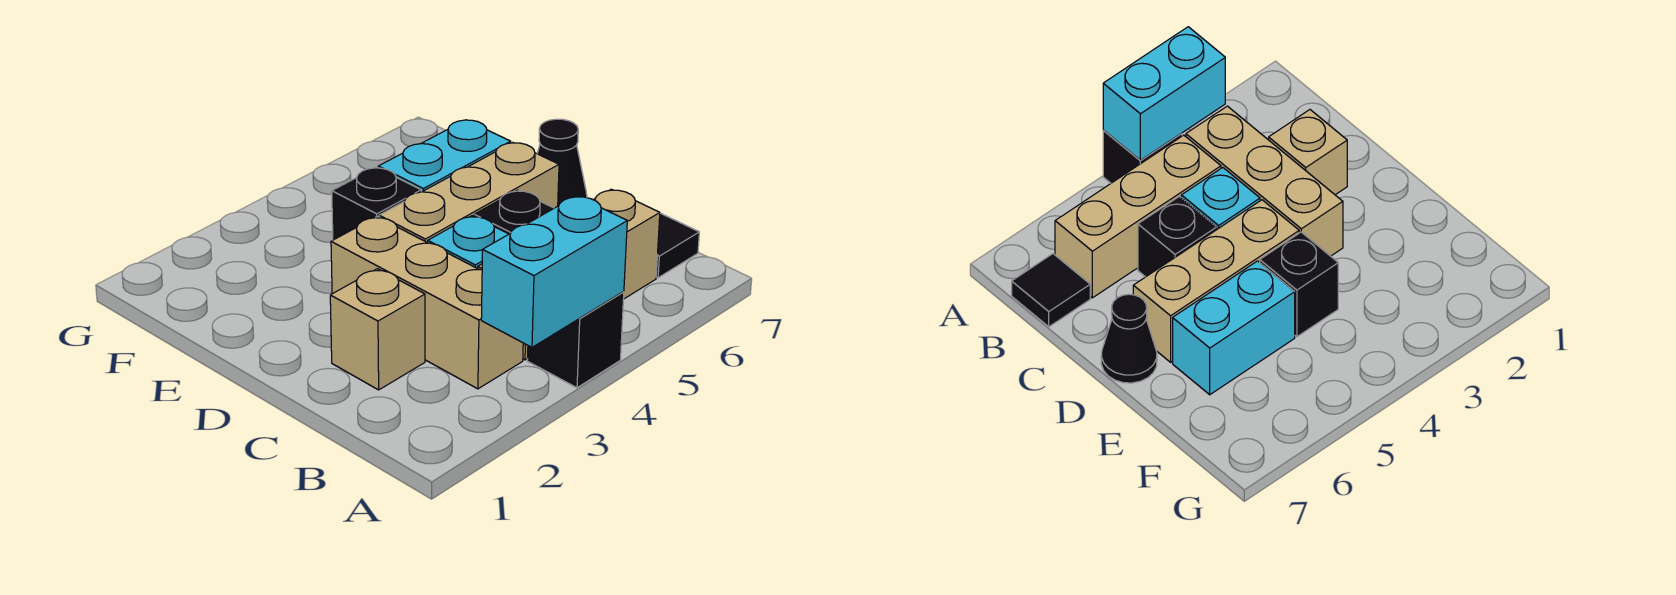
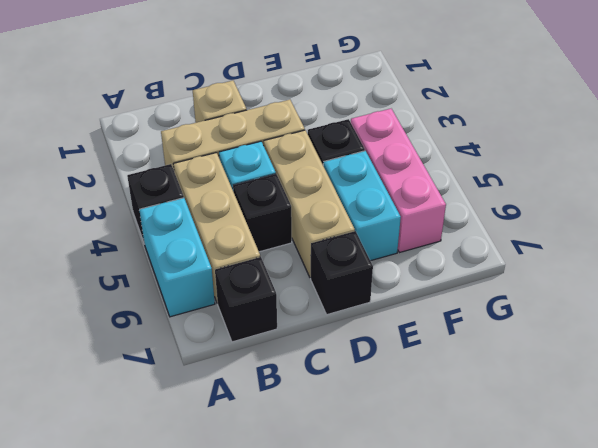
cyan brick A3:A4 level 2 -> cyan brick A5:A6 level 1
black tile B7 level 1 -> black brick B7 level 1
black cone D7 level 1 -> black brick D7 level 1
none -> pink brick F4:F6 level 1

